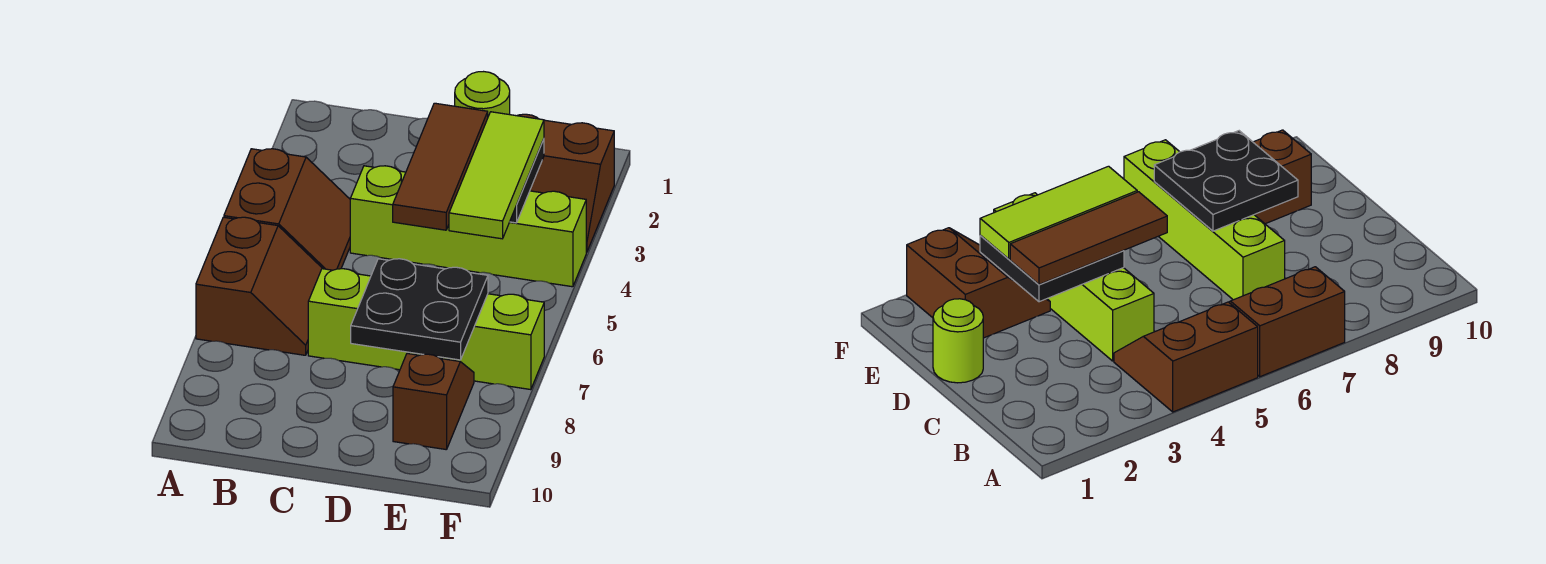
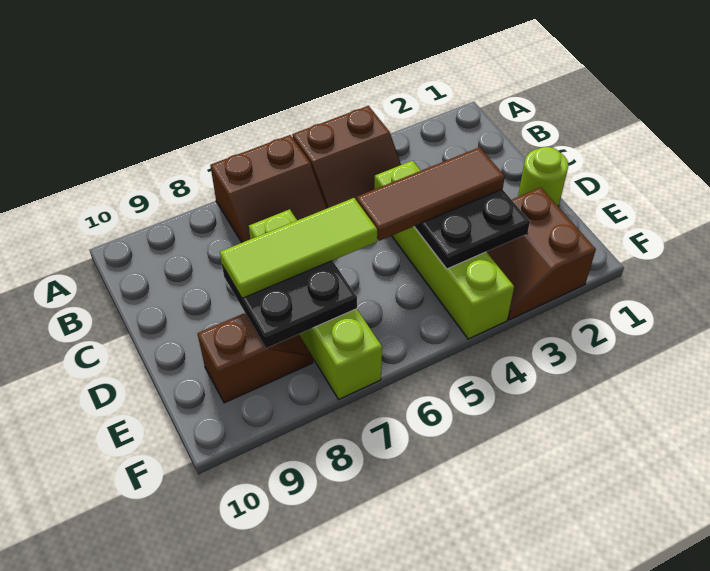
lime tile E3:E5 level 3 -> lime tile D6:D8 level 3

